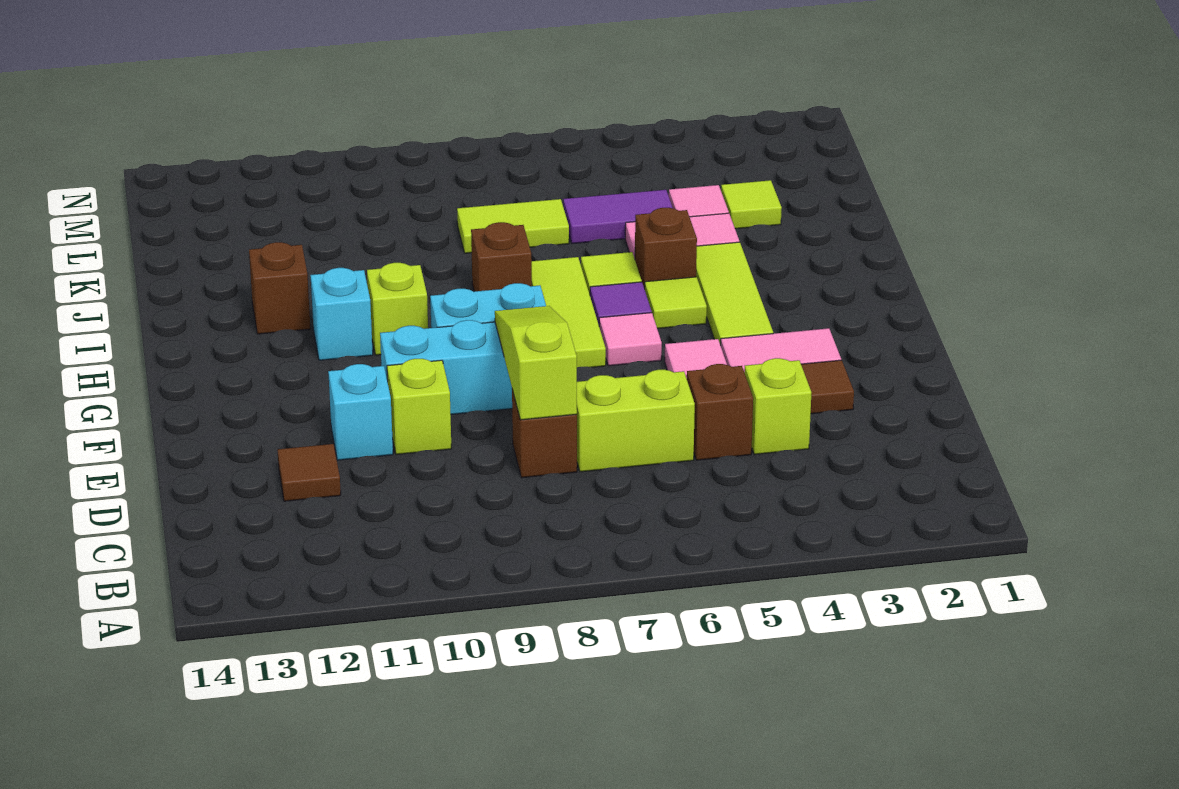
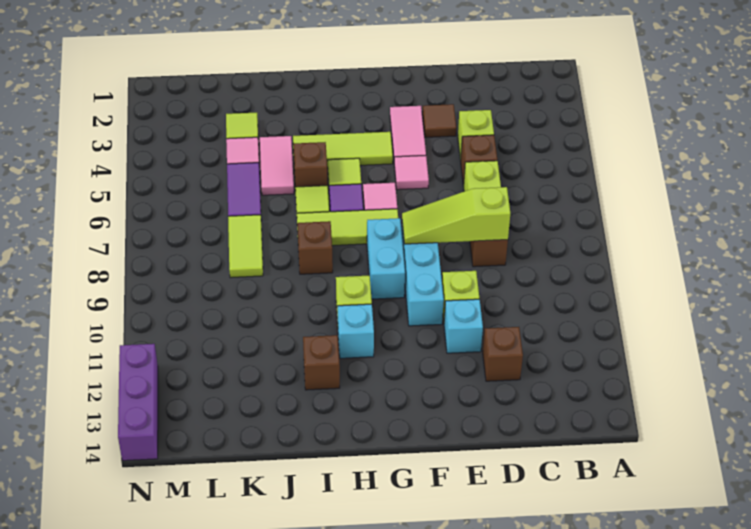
brown tile D12 level 1 -> brown brick D12 level 1
none -> purple brick N12:N14 level 1

